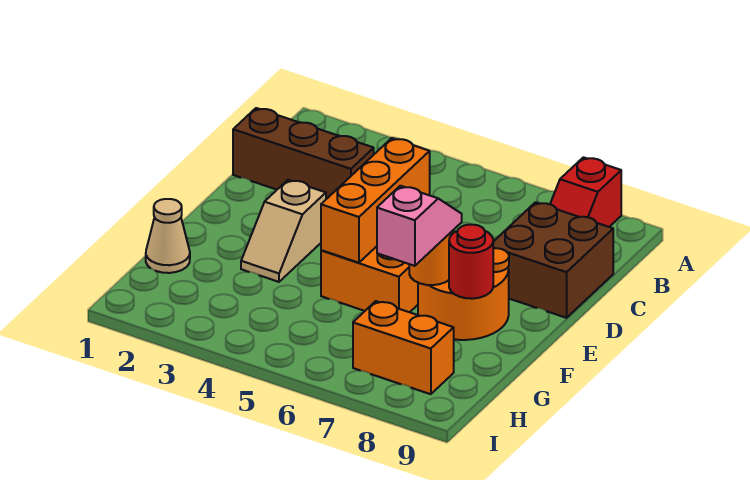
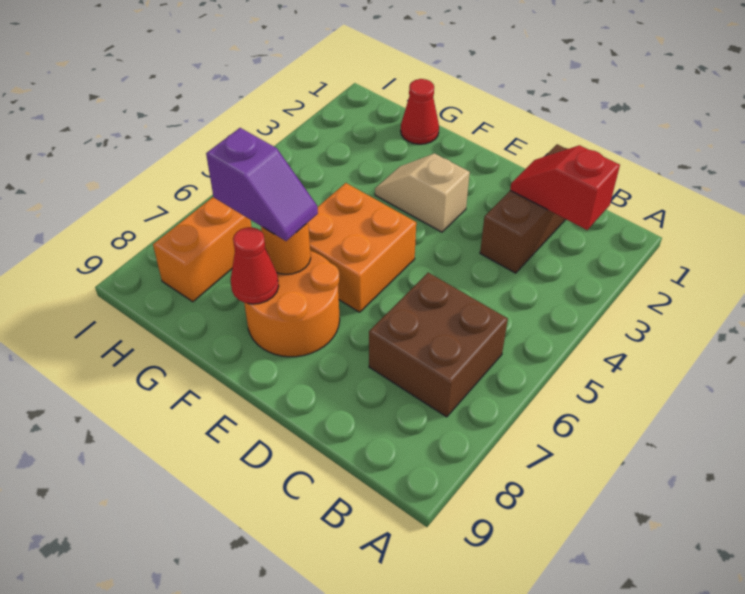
red slope A8:B8 level 1 top A -> red slope B2:C2 level 2 top B
brown brick C8:D9 level 1 -> brown brick B6:C7 level 1
orange brick D5:F5 level 2 -> none
pink slope F7:G7 level 3 top G -> purple slope F7:G7 level 3 top G
red round brick F8 level 2 -> red cone F8 level 2
tan cone G1 level 1 -> red cone G1 level 1

